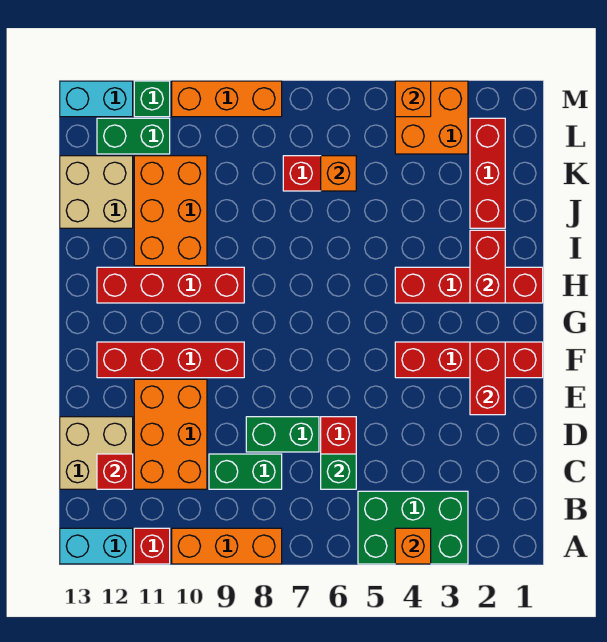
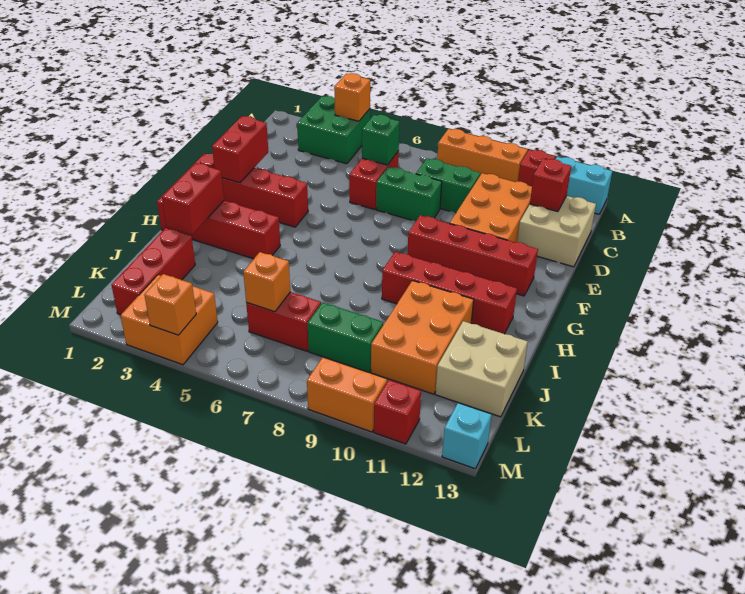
green brick A3:B5 level 1 -> green brick A3:B4 level 1
green brick L11:L12 level 1 -> green brick K8:K9 level 1
orange brick M8:M10 level 1 -> orange brick M9:M10 level 1
green brick M11 level 1 -> red brick M11 level 1
cyan brick M12:M13 level 1 -> cyan brick M13 level 1

